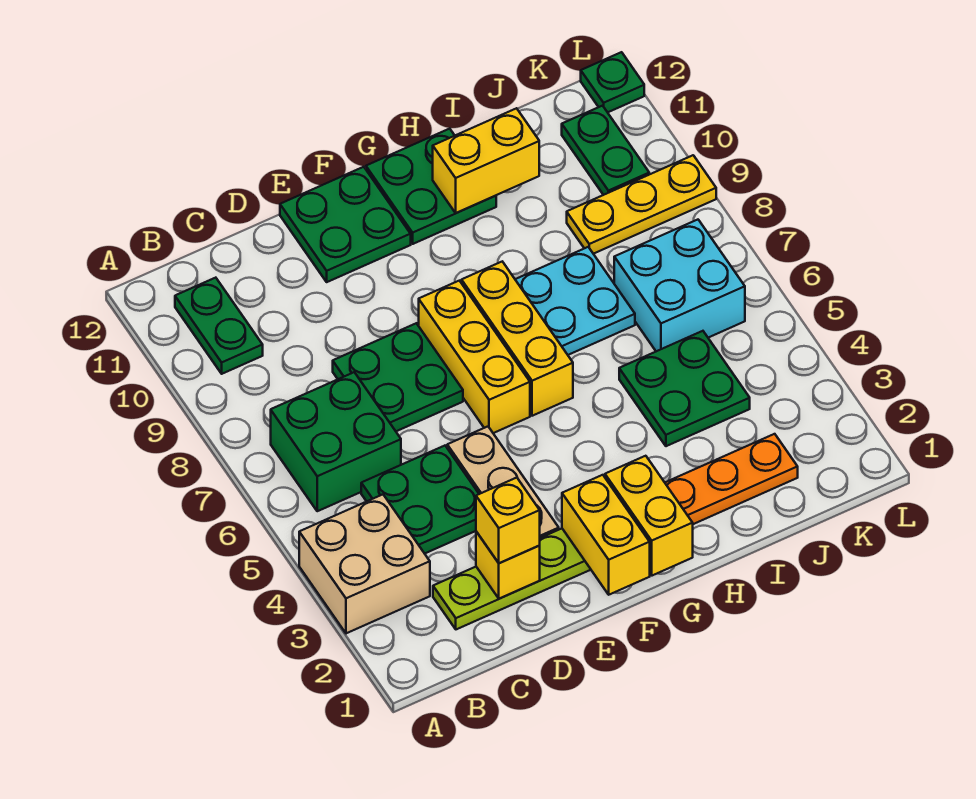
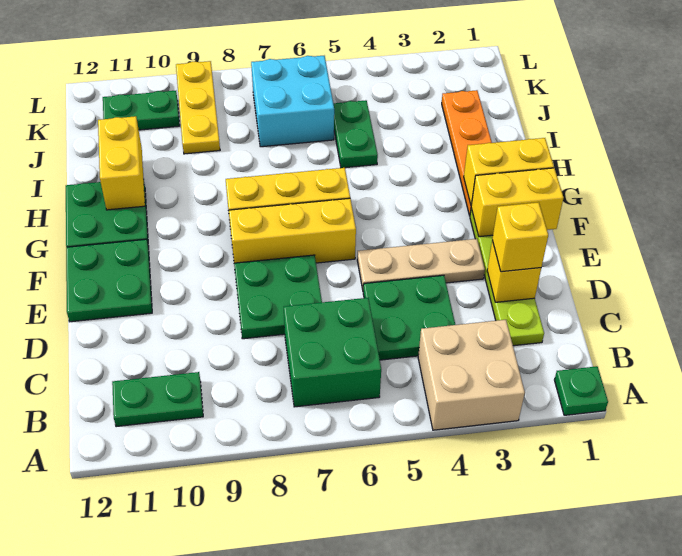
cyan plate H7:I8 level 1 -> none
green plate I4:J5 level 1 -> green plate I5:J5 level 1
green plate L12 level 1 -> green plate A1 level 1

